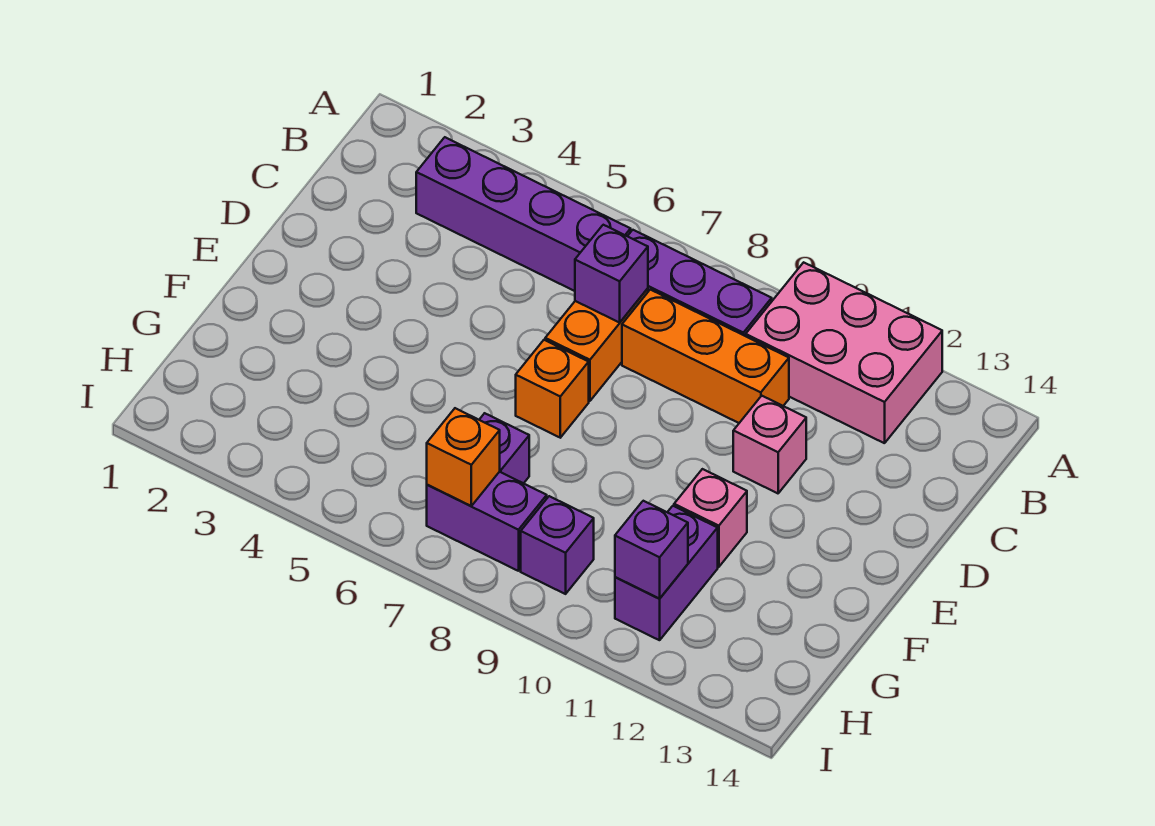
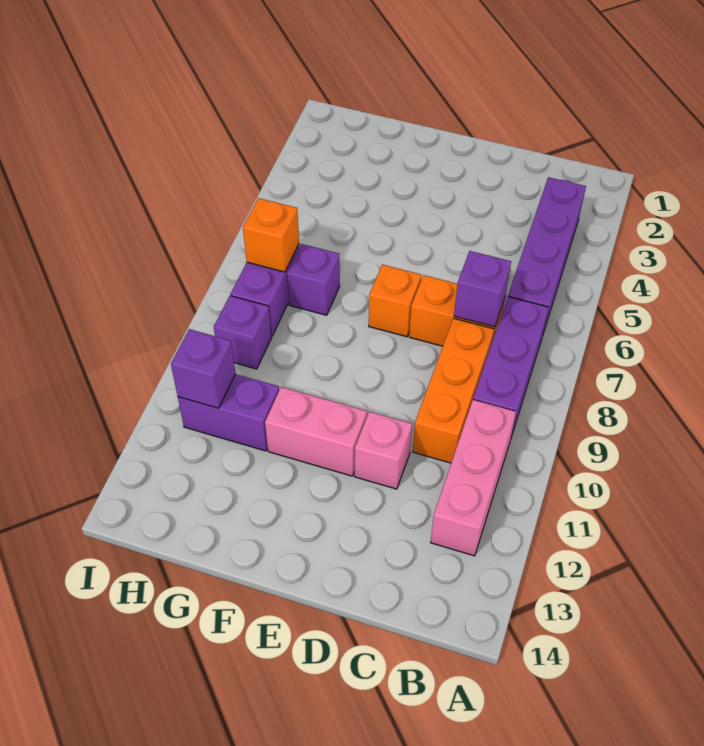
pink brick A10:B12 level 1 -> pink brick B10:B12 level 1
pink brick F11 level 1 -> pink brick E11:F11 level 1

